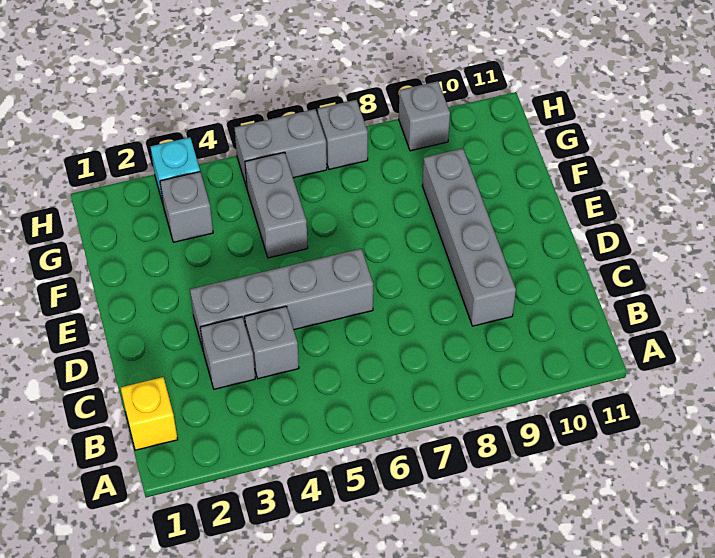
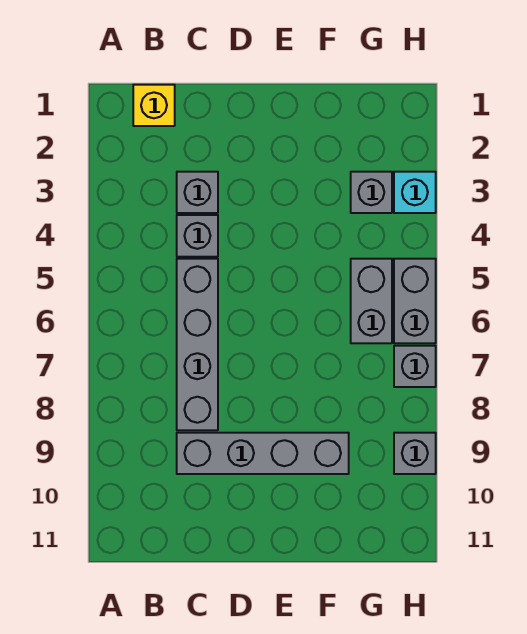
grey brick D3:D6 level 1 -> grey brick C5:C8 level 1
grey brick F5:G5 level 1 -> grey brick G5:G6 level 1

